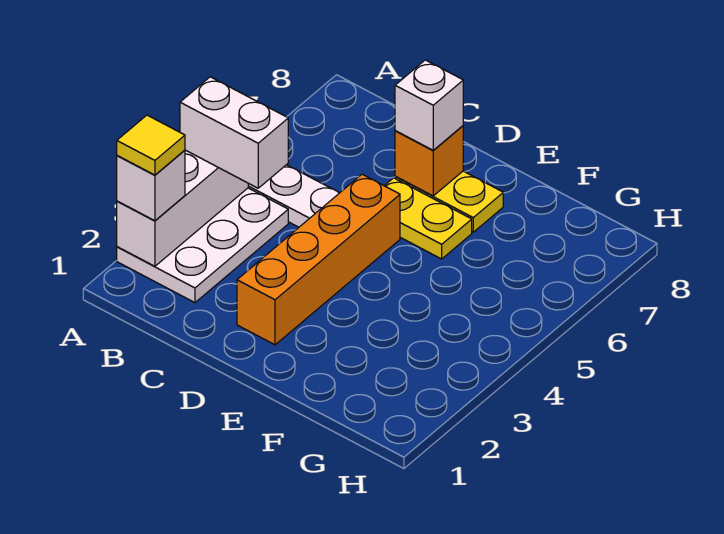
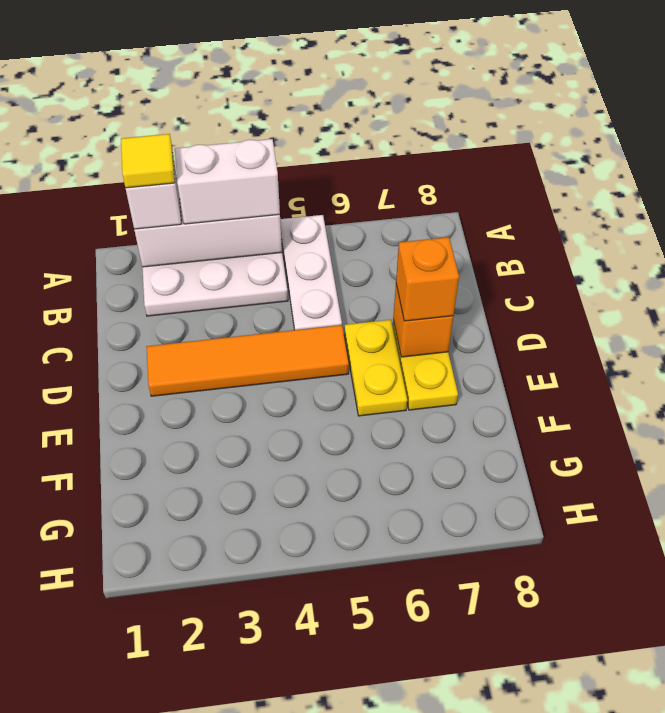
white brick A4:B4 level 3 -> white brick A3:A4 level 3
orange brick D2:D5 level 1 -> orange tile D2:D5 level 1
white brick D7 level 3 -> orange brick D7 level 3

